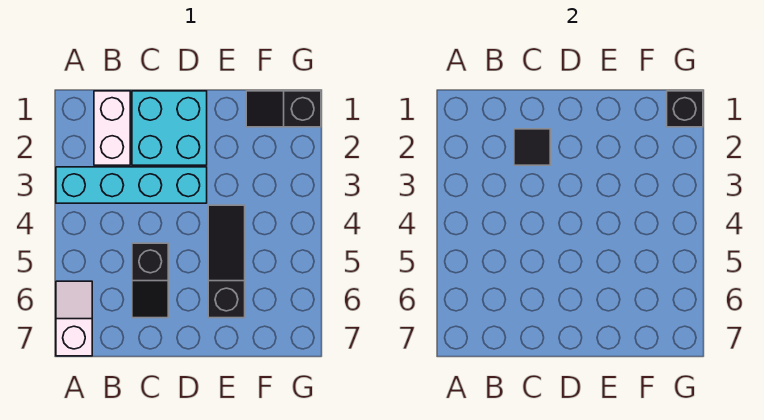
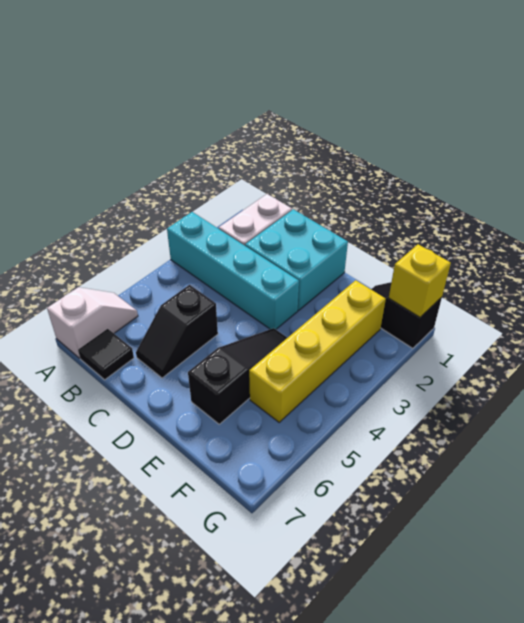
black tile C2 level 2 -> black tile B7 level 1
none -> yellow brick F2:F5 level 1
black brick G1 level 2 -> yellow brick G1 level 2

